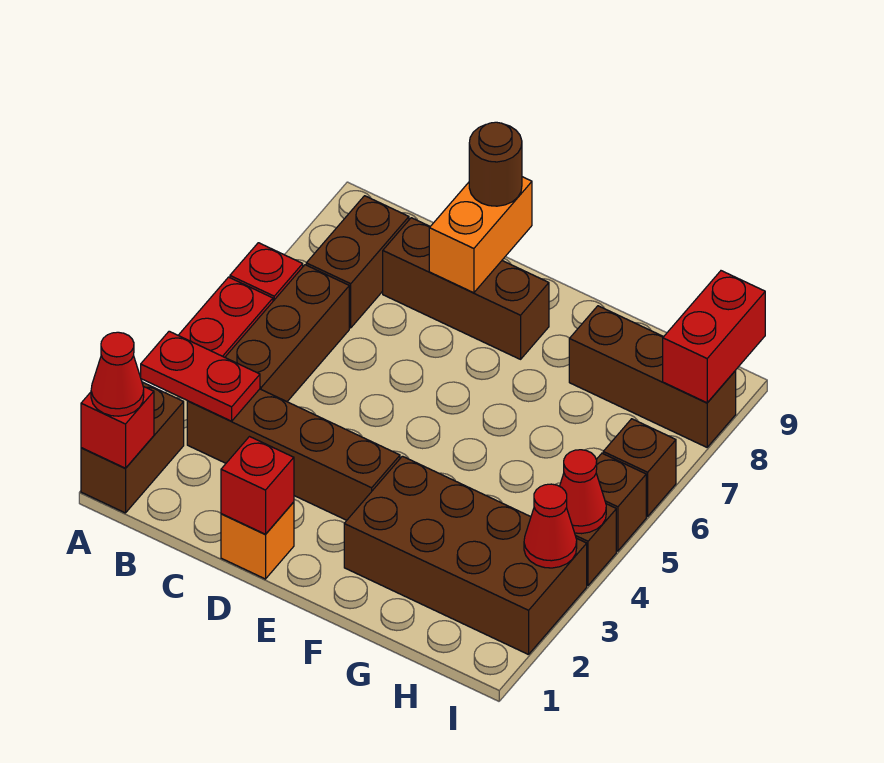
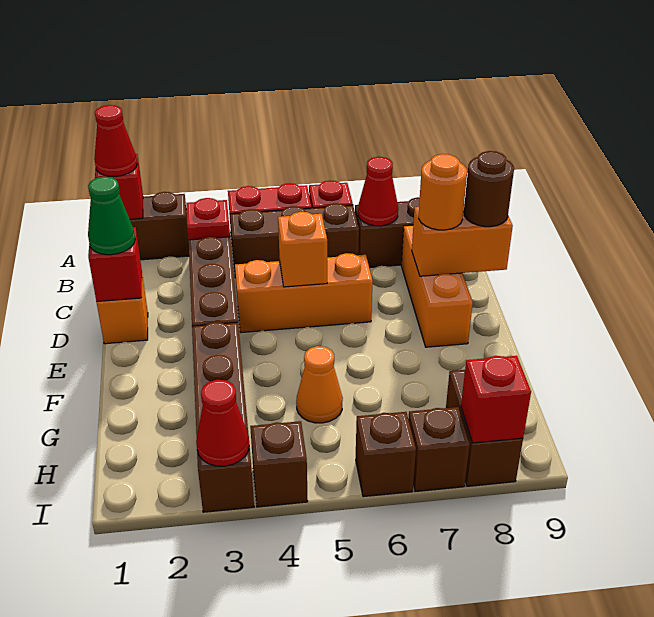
red plate A3:B3 level 2 -> red plate B3 level 2
brown brick C8:E8 level 1 -> orange brick C8:E8 level 1
none -> green cone D1 level 3
none -> orange brick D4:D6 level 1
none -> orange brick D5 level 2
none -> orange round brick D8 level 3
brown brick F2:I3 level 1 -> brown brick F3:I3 level 1
none -> orange cone G5 level 1
brown brick G8:I8 level 1 -> brown brick H8:I8 level 1
red cone I4 level 2 -> red cone B7 level 2
brown brick I5 level 1 -> brown brick I7 level 1
red brick I8:I9 level 2 -> red brick I8 level 2

